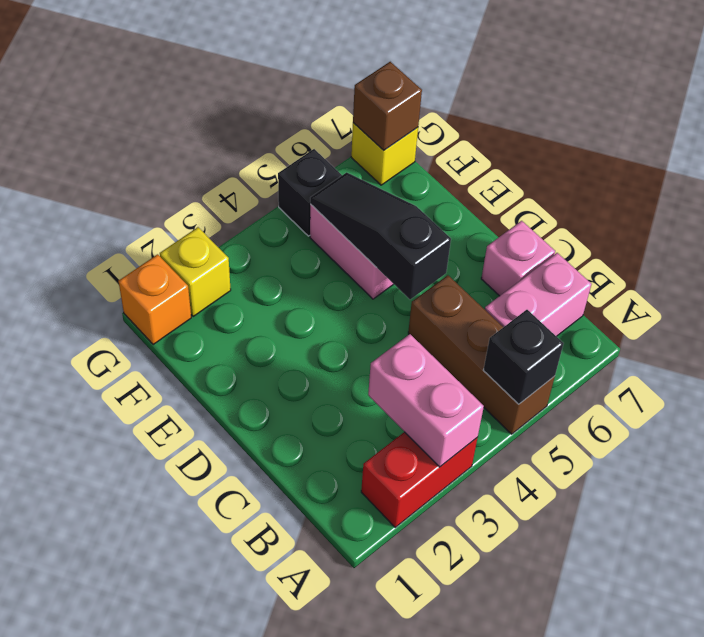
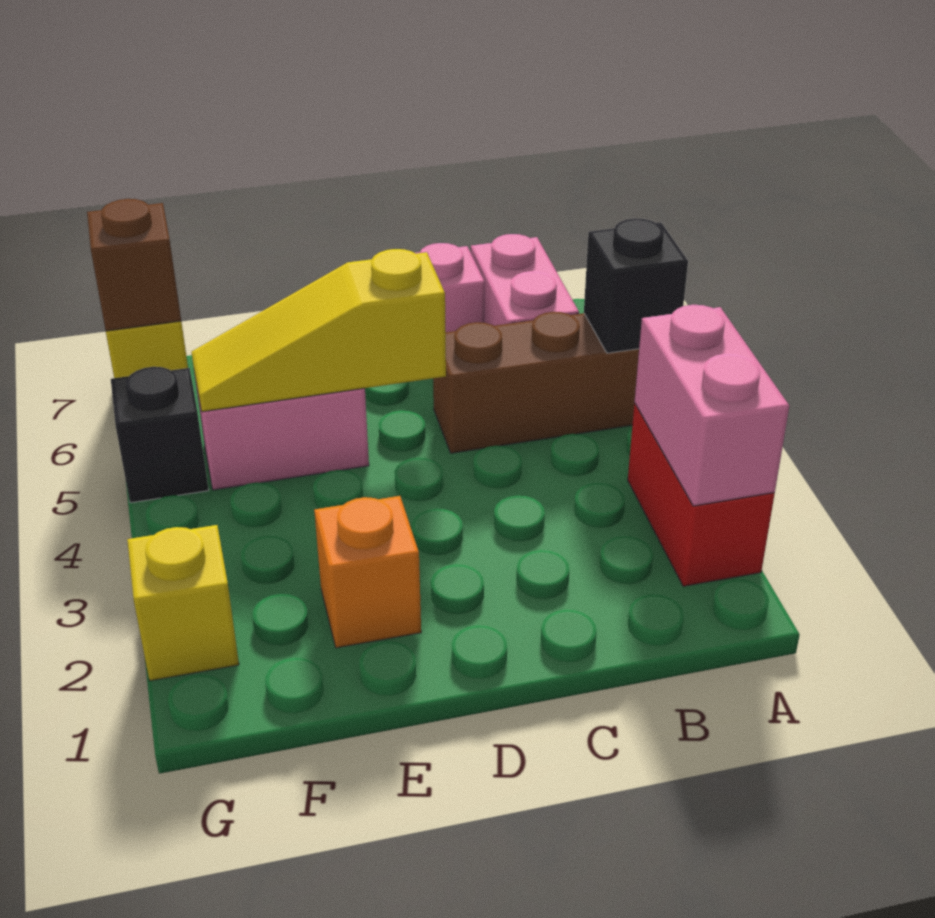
pink brick A3:B3 level 2 -> pink brick A2:A3 level 2
black slope D5:F5 level 2 top D -> yellow slope D5:F5 level 2 top D
orange brick G1 level 1 -> orange brick E2 level 1

